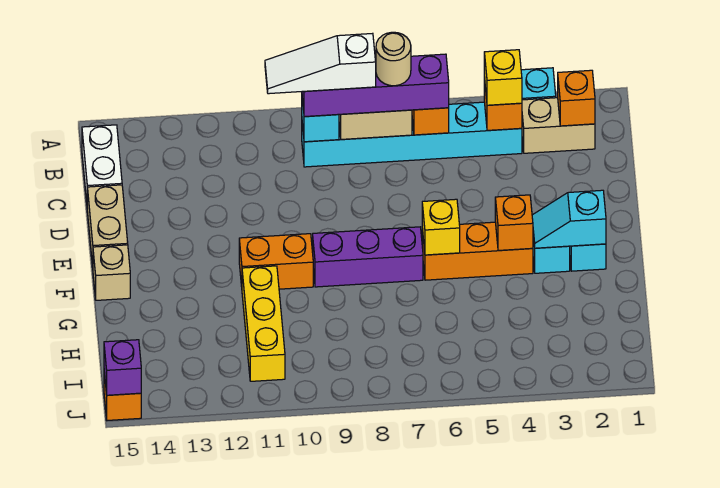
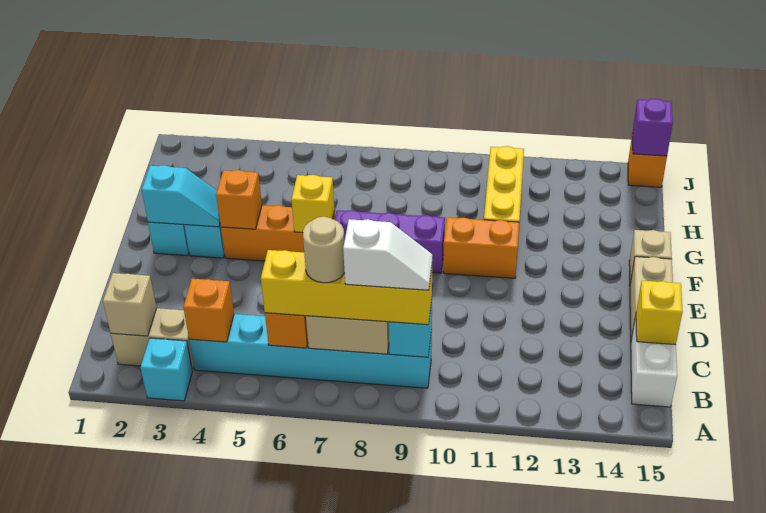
orange brick B2 level 2 -> tan brick B2 level 2
yellow brick B4 level 3 -> yellow brick C15 level 2
purple brick B6:B9 level 3 -> yellow brick B6:B9 level 3
white slope B8:B10 level 4 top 8 -> white slope B8:B9 level 4 top 8

